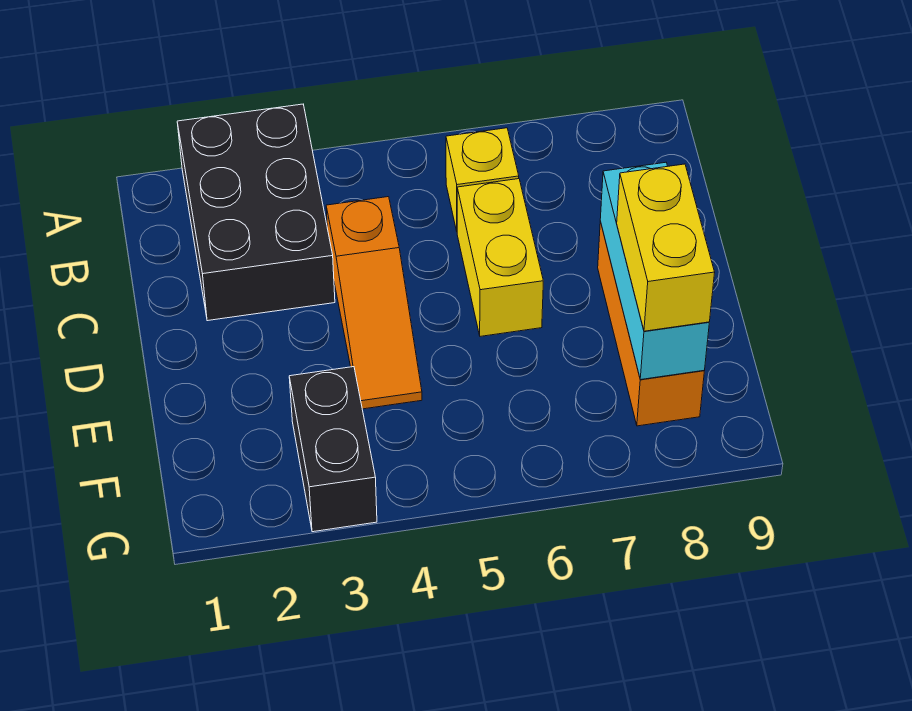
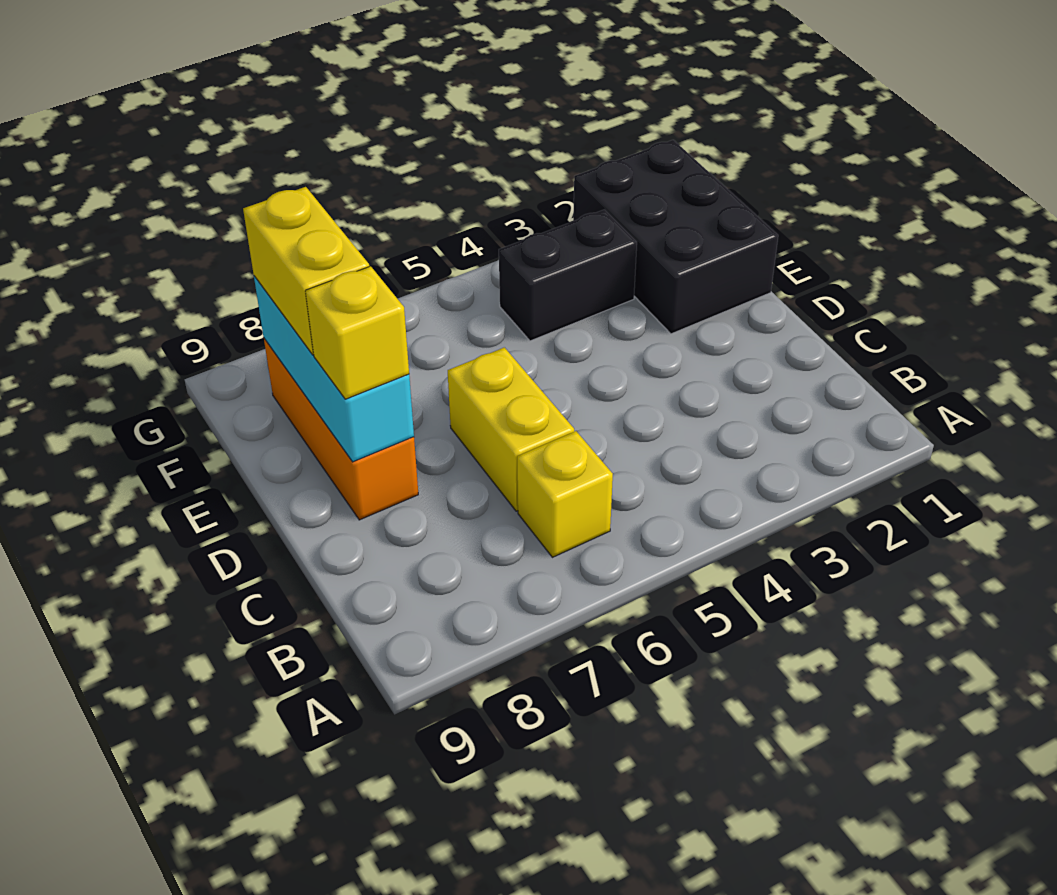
black brick A2:C3 level 1 -> black brick E1:G2 level 1
orange slope C4:E4 level 1 top C -> none
none -> yellow brick D8 level 3
black brick F3:G3 level 1 -> black brick F3:F4 level 1

